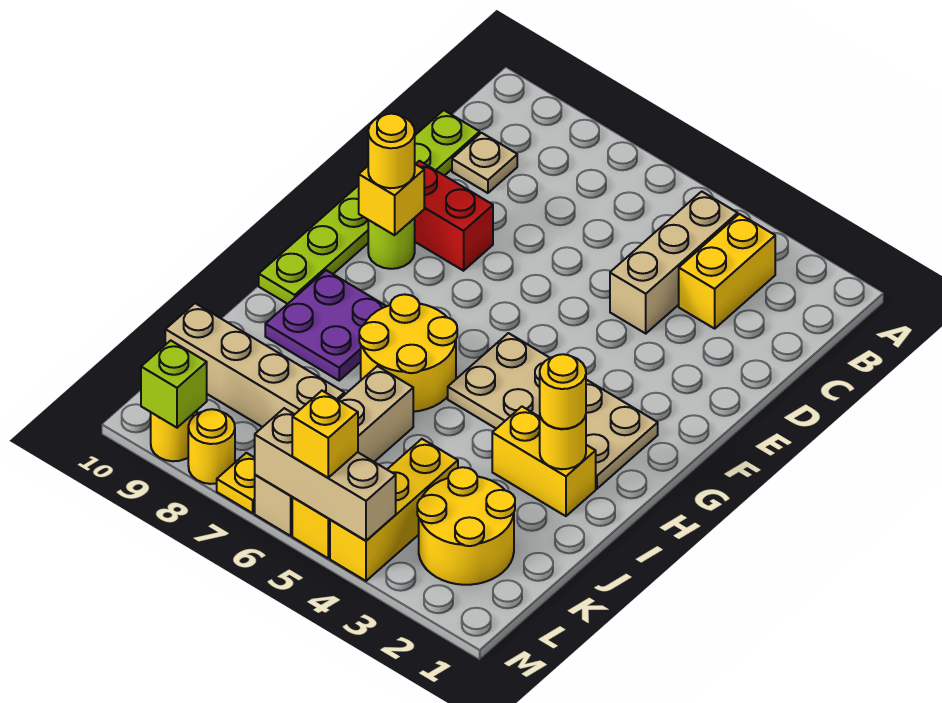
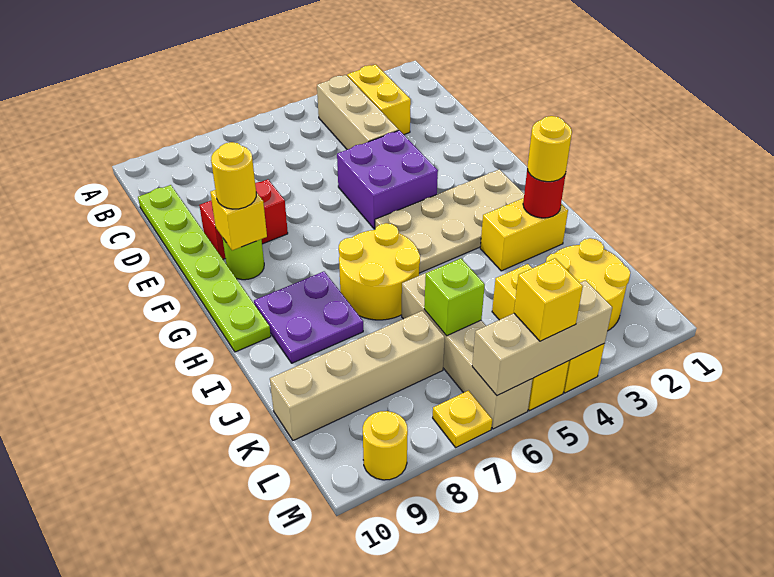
tan plate C9 level 1 -> none
none -> purple brick E4:F5 level 1
yellow round brick I2 level 2 -> red round brick I2 level 2
yellow round brick M8 level 1 -> none
lime brick M9 level 2 -> lime brick K6 level 2

